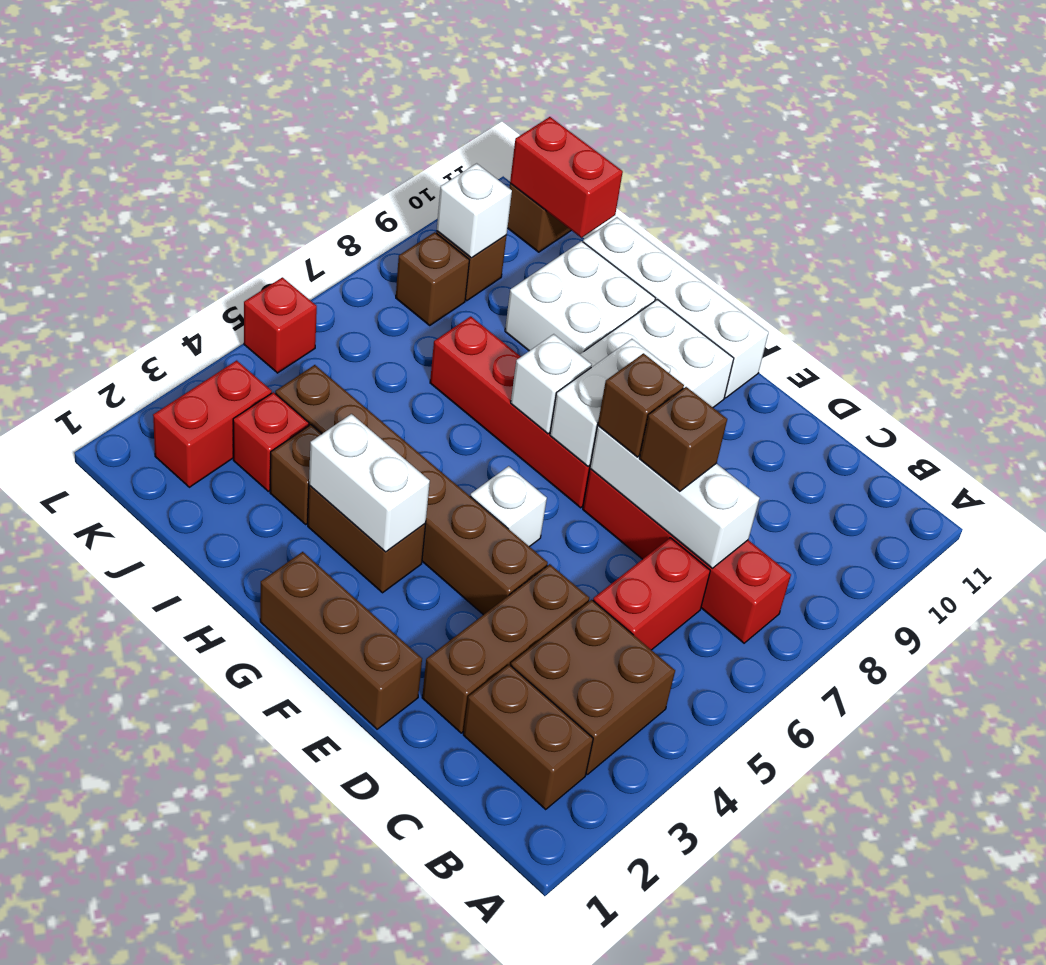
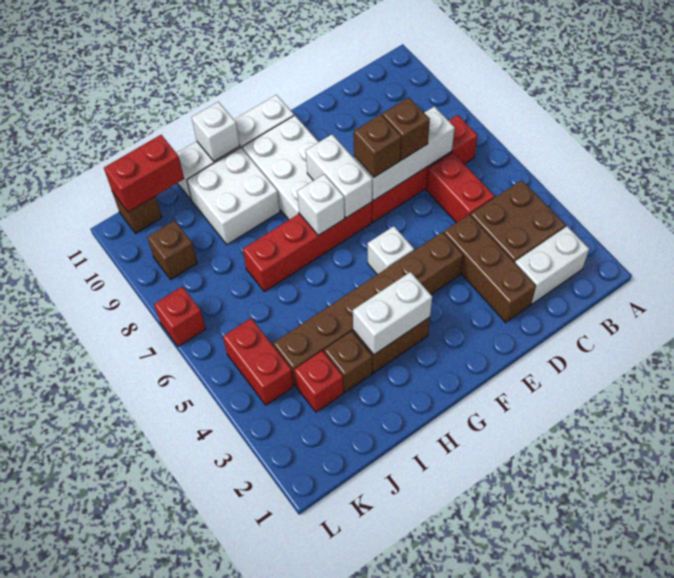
brown brick B2:C2 level 1 -> white brick B2:C2 level 1
brown brick E1:G1 level 1 -> none
red brick K2:K3 level 1 -> red brick K4:K5 level 1
brown brick K8 level 1 -> none
white brick K9 level 2 -> white brick H11 level 2
red brick L5 level 1 -> red brick L7 level 1

